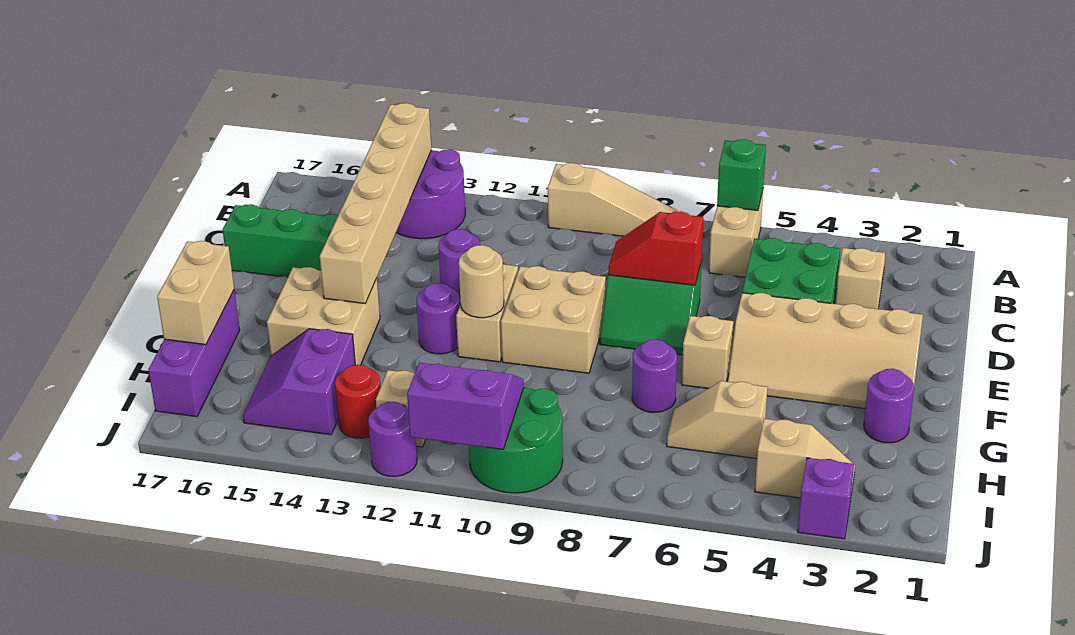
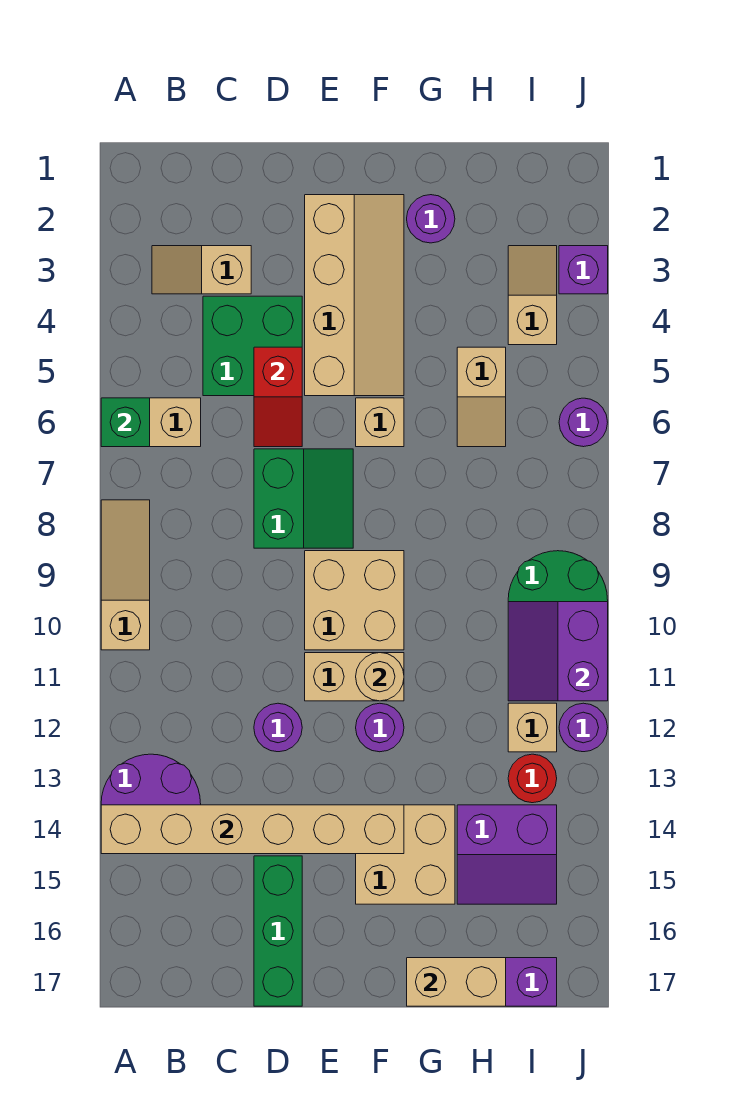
red slope D7:D8 level 2 top 7 -> red slope D5:D6 level 2 top 5
purple round brick G7 level 1 -> purple round brick J6 level 1

